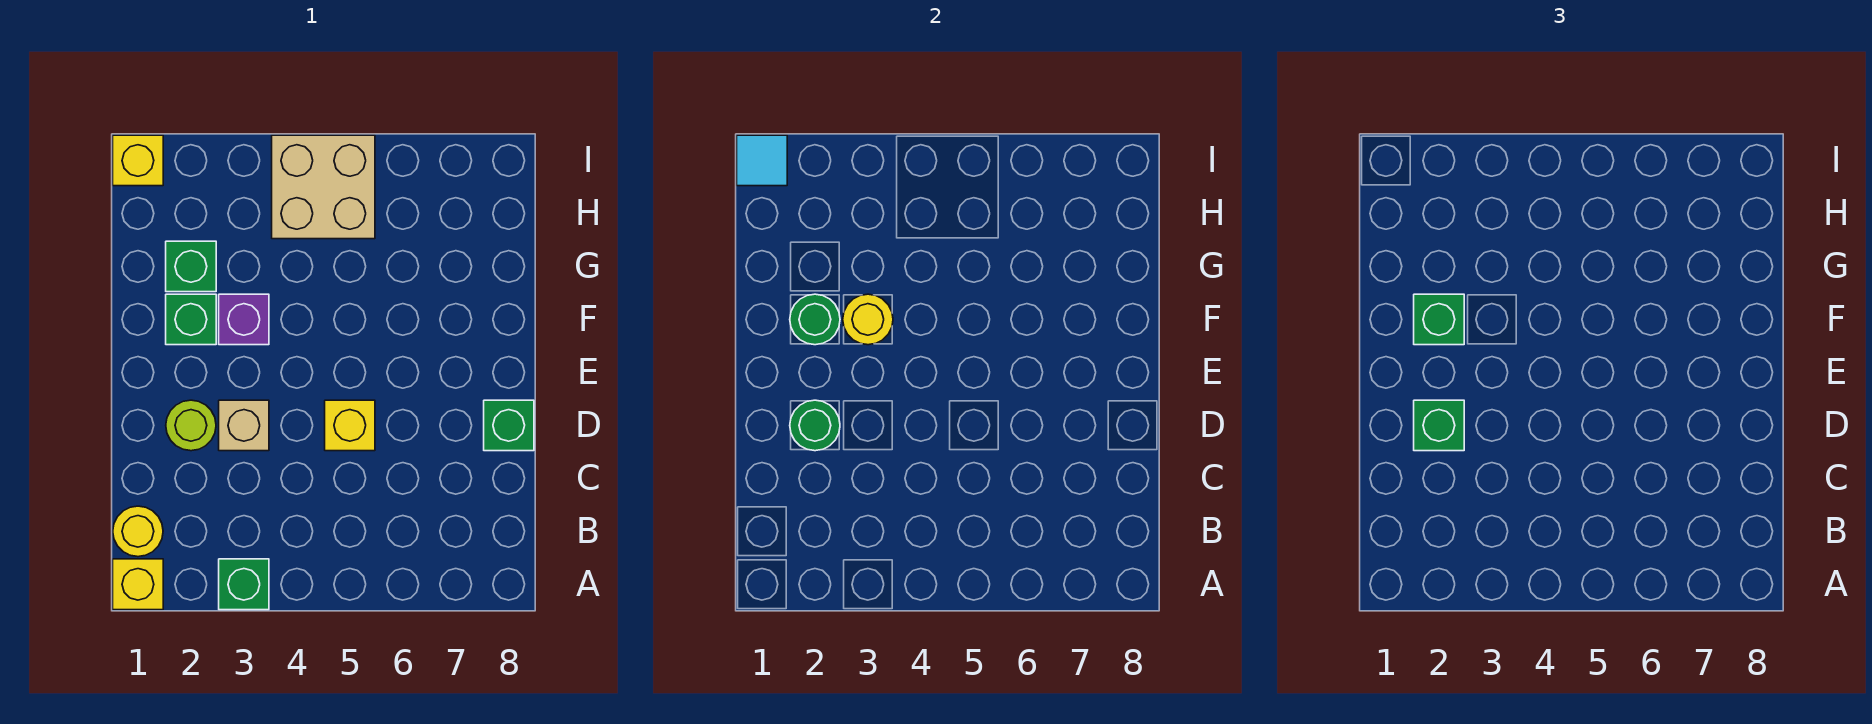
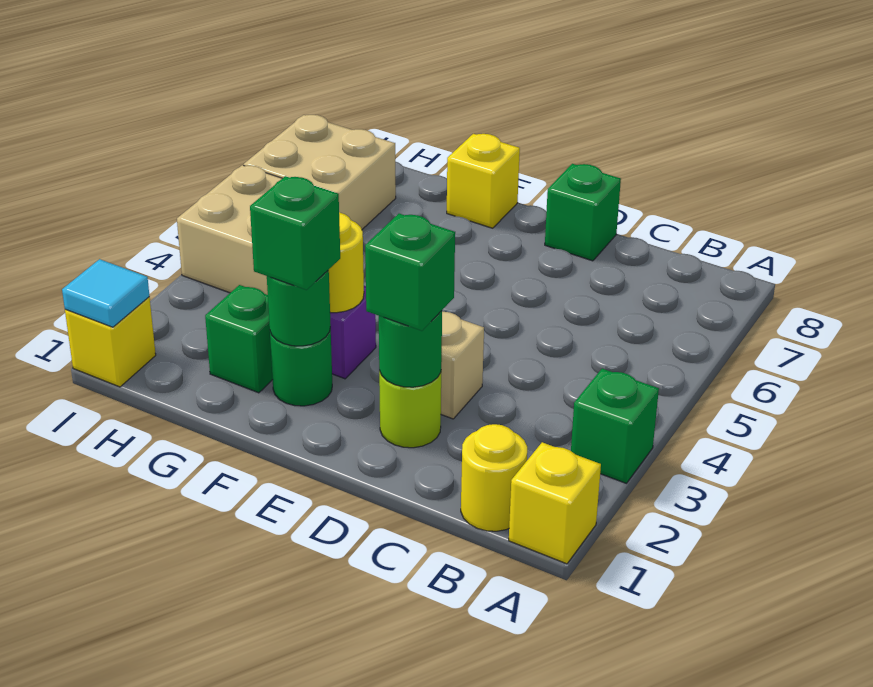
yellow brick D5 level 1 -> yellow brick F8 level 1
green brick F2 level 1 -> green round brick F2 level 1
none -> tan brick H6:I7 level 1

